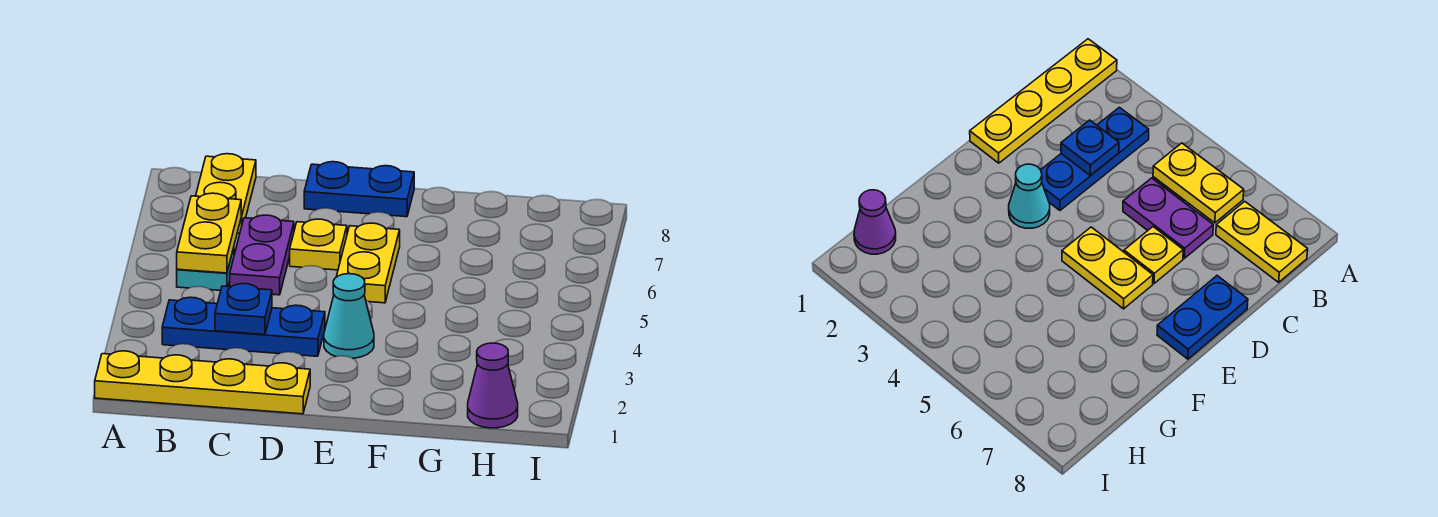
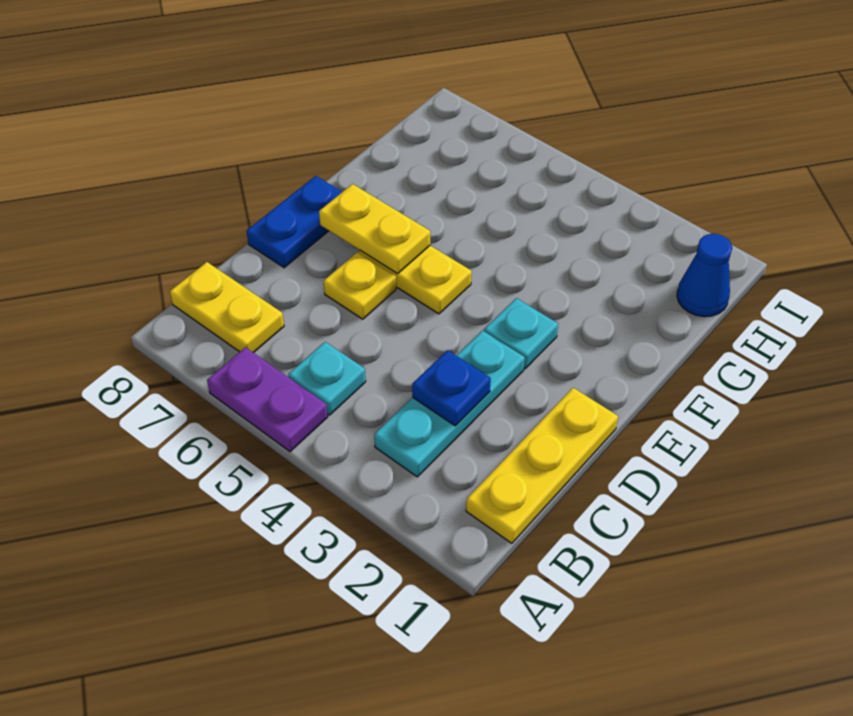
yellow plate A1:D1 level 1 -> yellow plate B1:D1 level 1
blue plate B3:D3 level 1 -> cyan plate B3:D3 level 1
yellow plate B5:B6 level 2 -> yellow plate E6:E7 level 2
purple plate C5:C6 level 1 -> purple plate A5:A6 level 1
cyan cone E3 level 1 -> cyan plate E3 level 1
purple cone H1 level 1 -> blue cone H1 level 1

